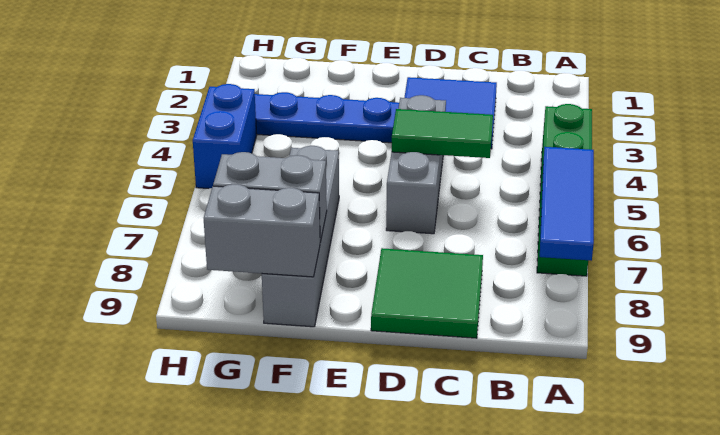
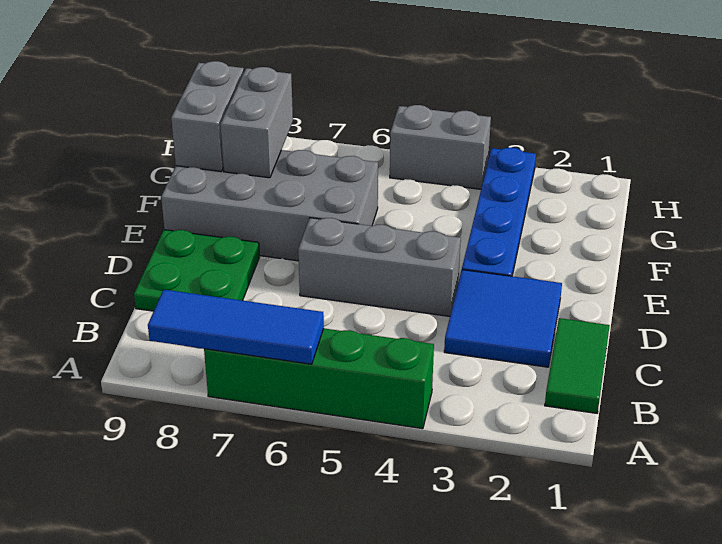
green tile C5:D5 level 2 -> green tile B1:C1 level 1
green tile C8:D9 level 1 -> green plate C8:D9 level 1
grey brick F6:F9 level 1 -> grey brick E6:F9 level 1
blue brick H4:H5 level 1 -> grey brick H4:H5 level 1

